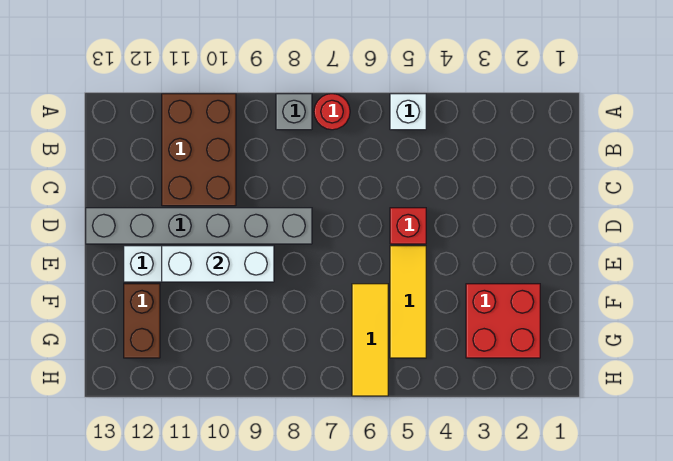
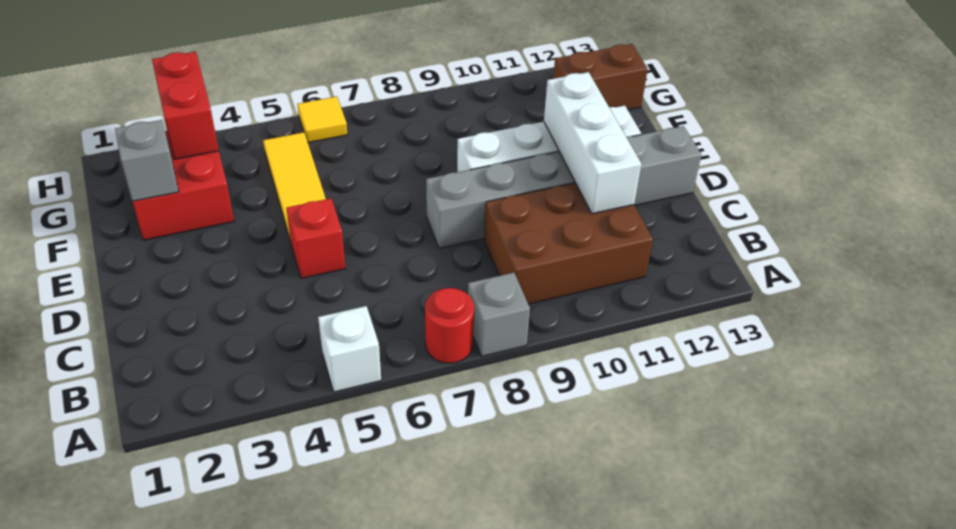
brown brick A10:C11 level 1 -> brown brick B9:C11 level 1
white brick E9:E11 level 2 -> white brick C11:E11 level 2
none -> grey brick F2 level 2
yellow tile F6:H6 level 1 -> yellow tile H6 level 1
brown brick F12:G12 level 1 -> brown brick G12:G13 level 1
none -> red brick G3:H3 level 2

